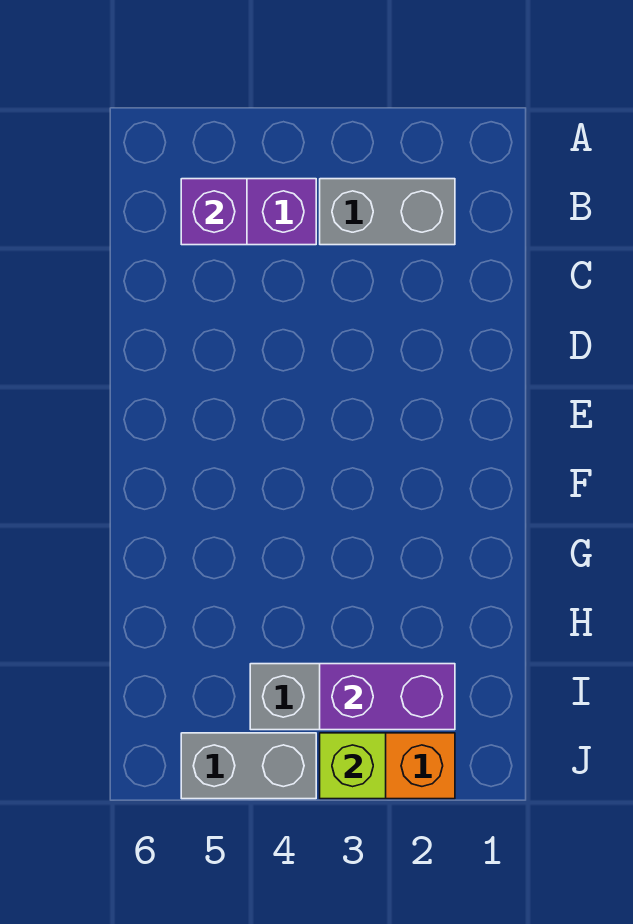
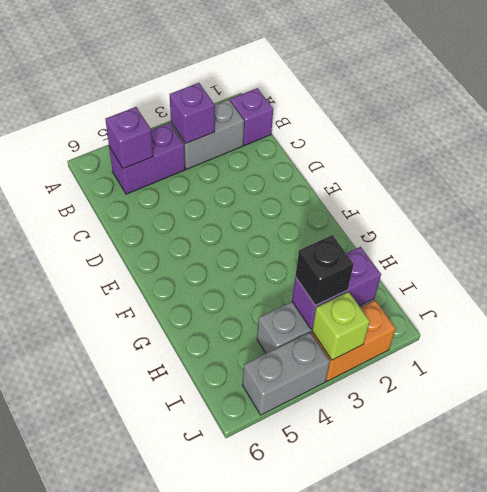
none -> purple brick B1 level 1
none -> purple brick B3 level 2
none -> black brick I3 level 3

